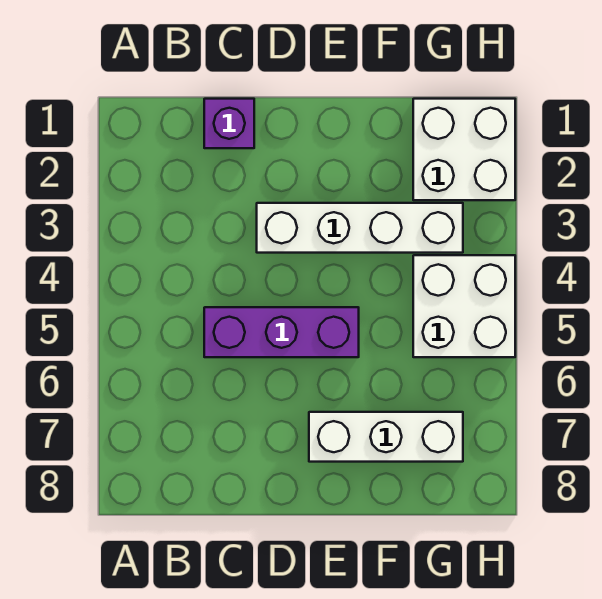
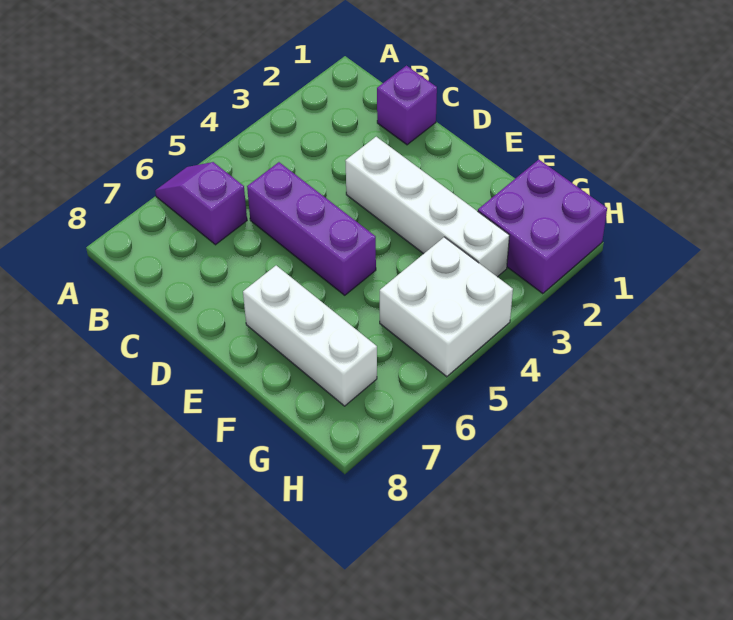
none -> purple slope A6:B6 level 1 top B
white brick G1:H2 level 1 -> purple brick G1:H2 level 1

